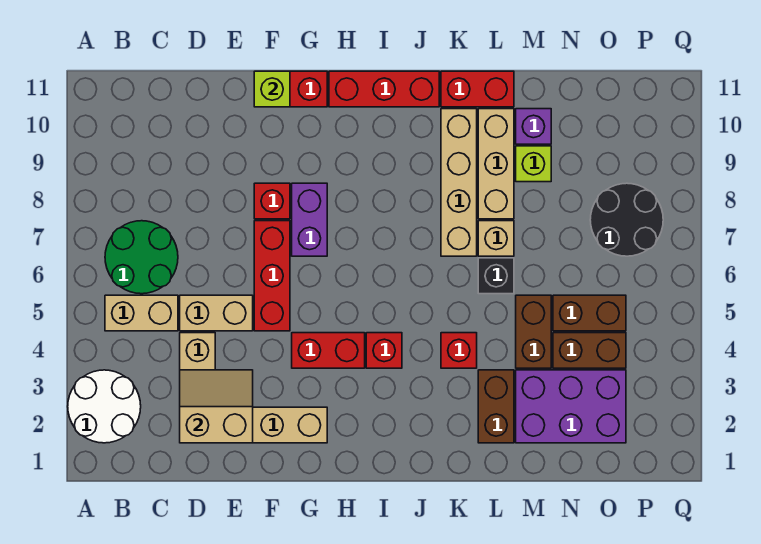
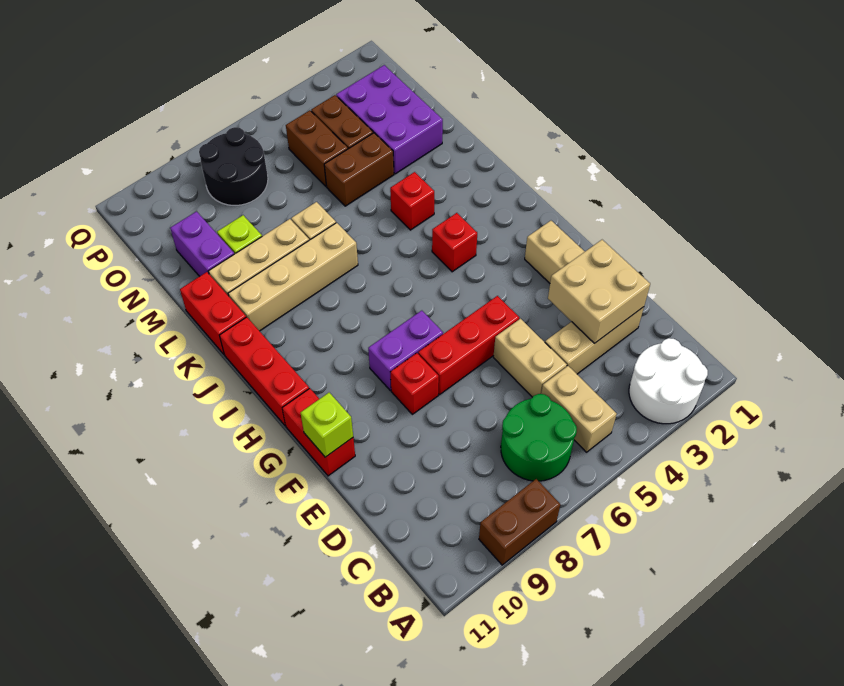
tan slope D2:E3 level 2 top 2 -> tan brick D2:E3 level 2
red brick G4:H4 level 1 -> none
brown brick L2:L3 level 1 -> brown brick A8:A9 level 1
black brick L6 level 1 -> none
purple brick M10 level 1 -> purple brick M10:N10 level 1

